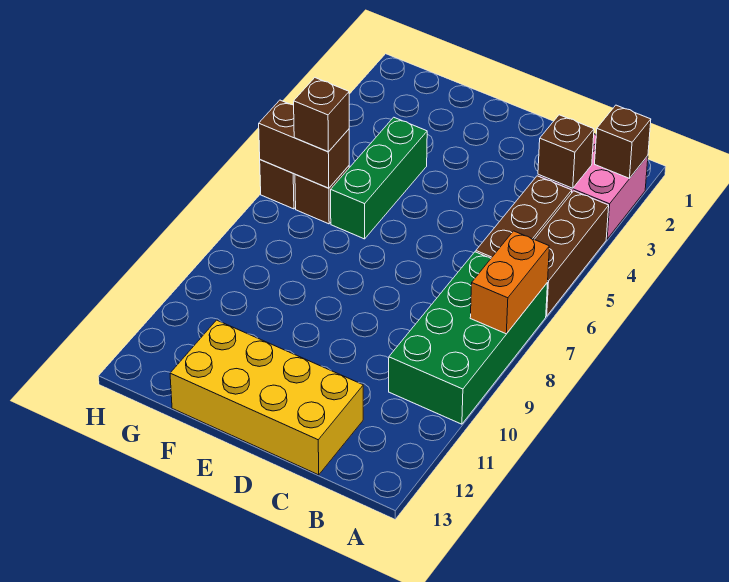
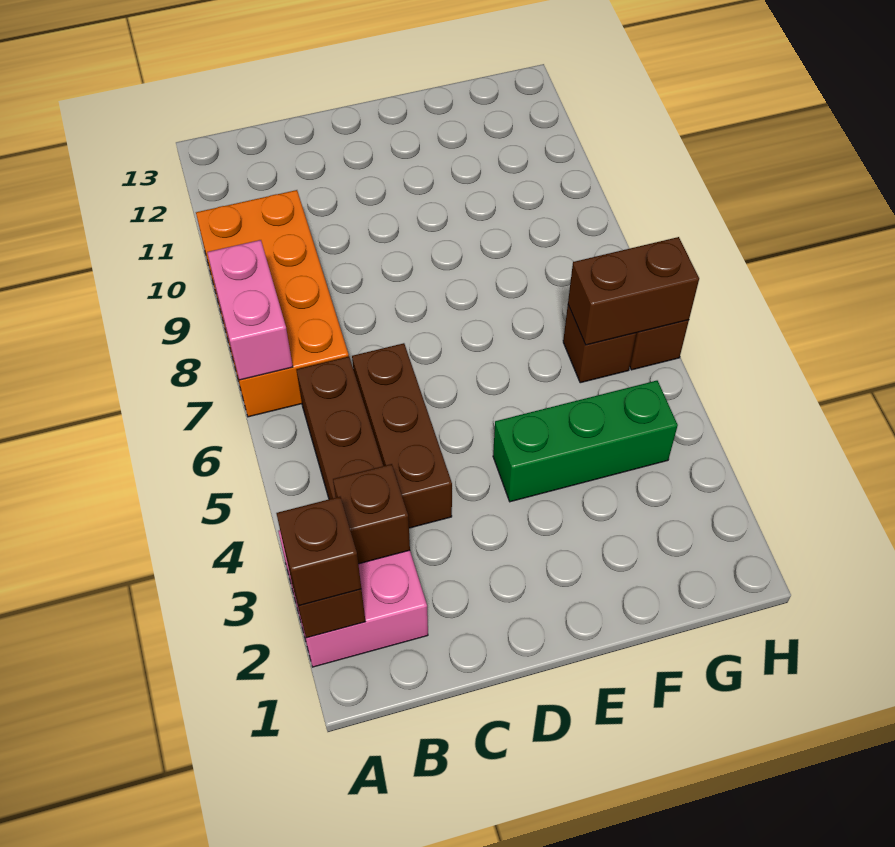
brown brick A4:A6 level 1 -> brown brick C4:C6 level 1
green brick A7:B10 level 1 -> orange brick A7:B10 level 1
orange brick A7:A8 level 2 -> pink brick A7:A8 level 2
yellow brick C12:F13 level 1 -> none
green brick F4:F6 level 1 -> green brick E4:G4 level 1
brown brick G6 level 3 -> brown brick A2 level 3

